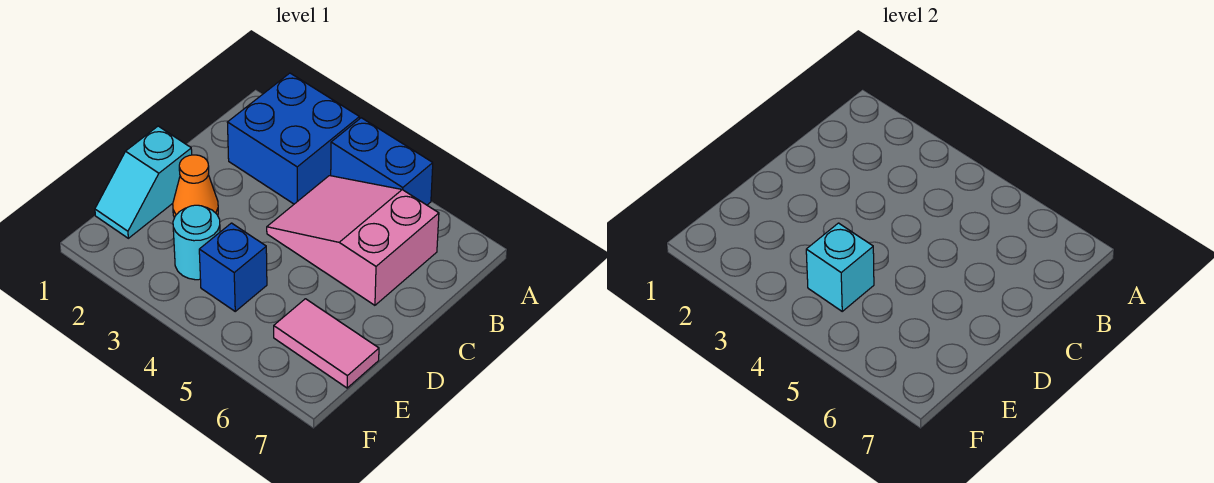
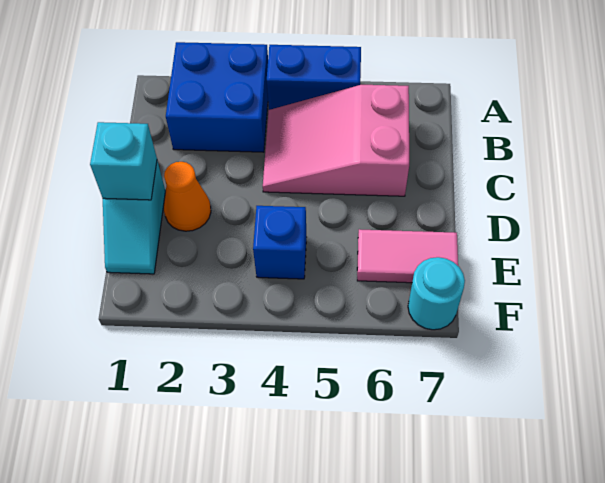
cyan round brick E3 level 1 -> cyan round brick F7 level 1
cyan brick E4 level 2 -> cyan brick D1 level 2

